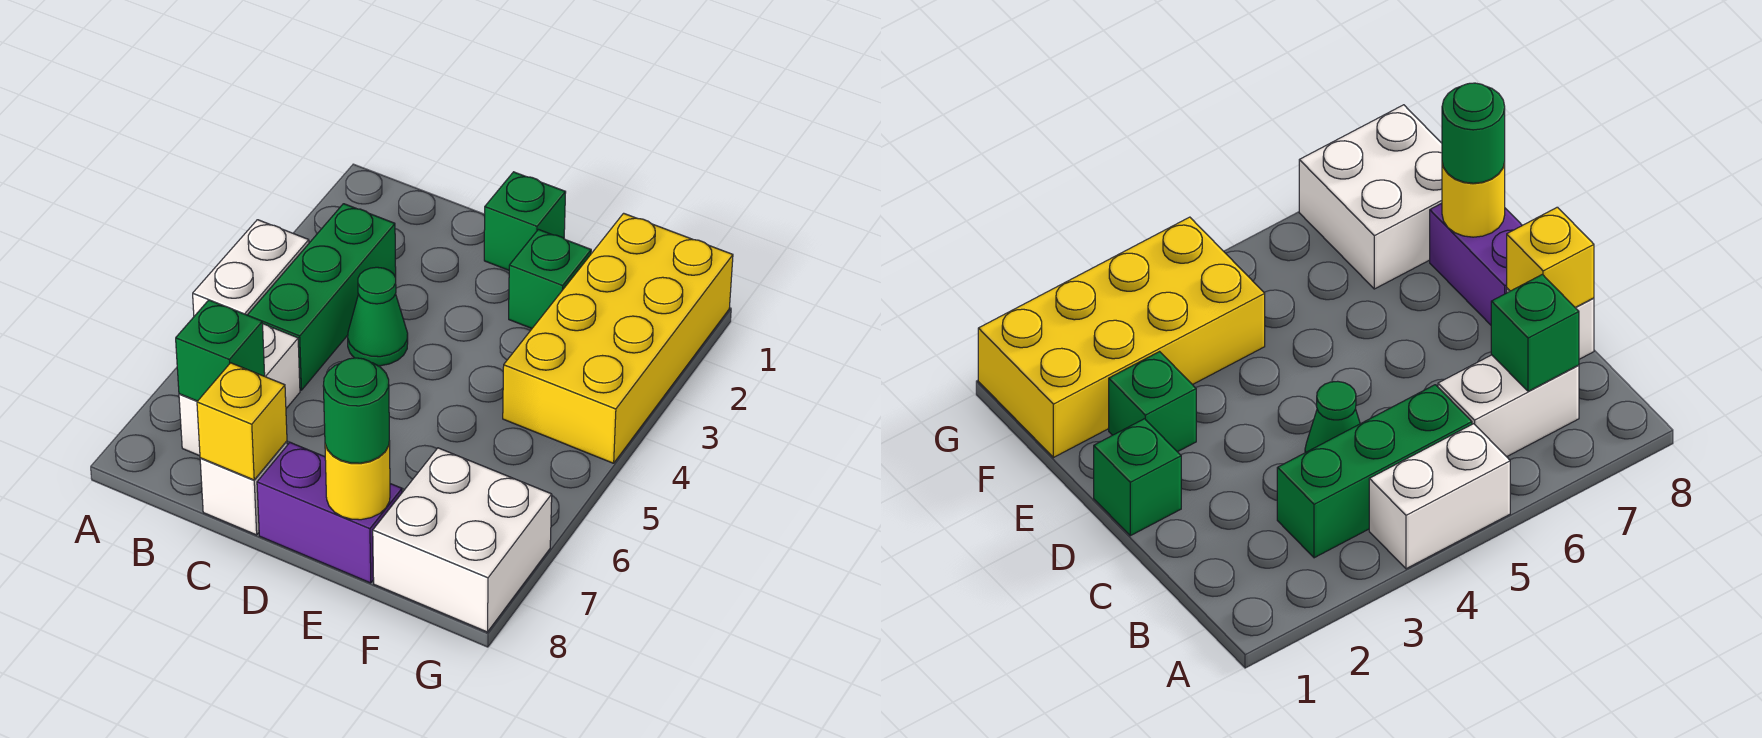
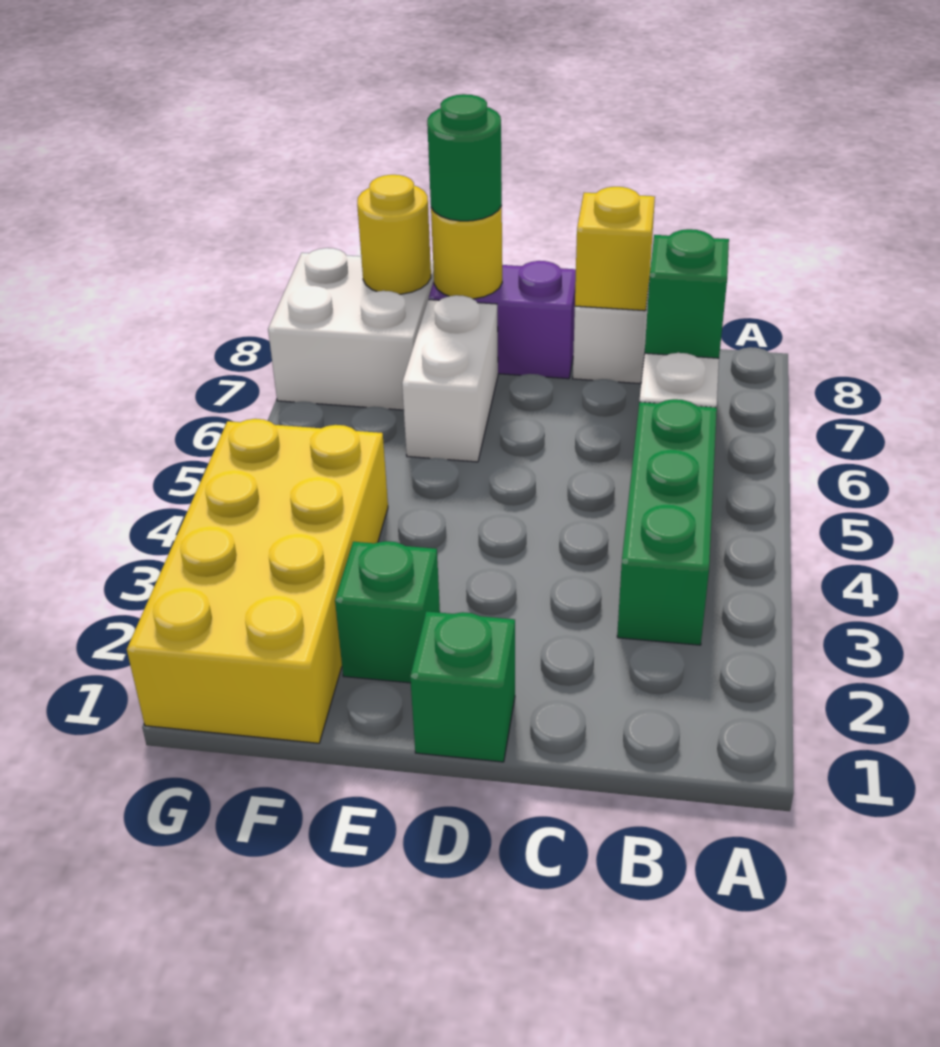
white brick A4:A5 level 1 -> white brick E6:E7 level 1
green cone C4 level 1 -> none
none -> yellow round brick F8 level 2

